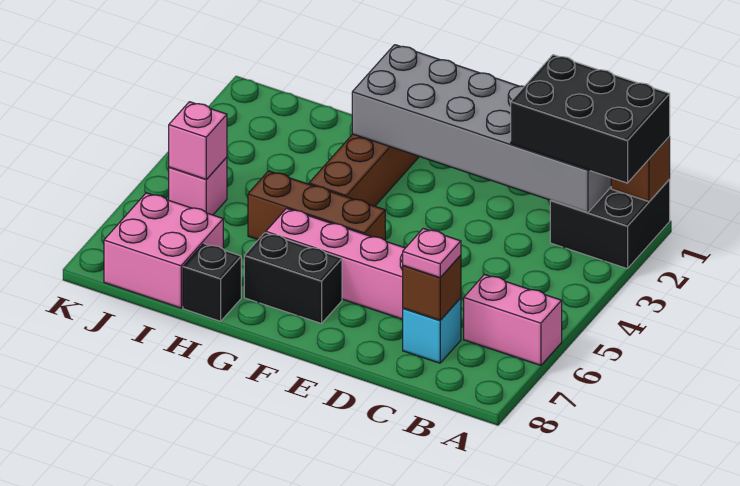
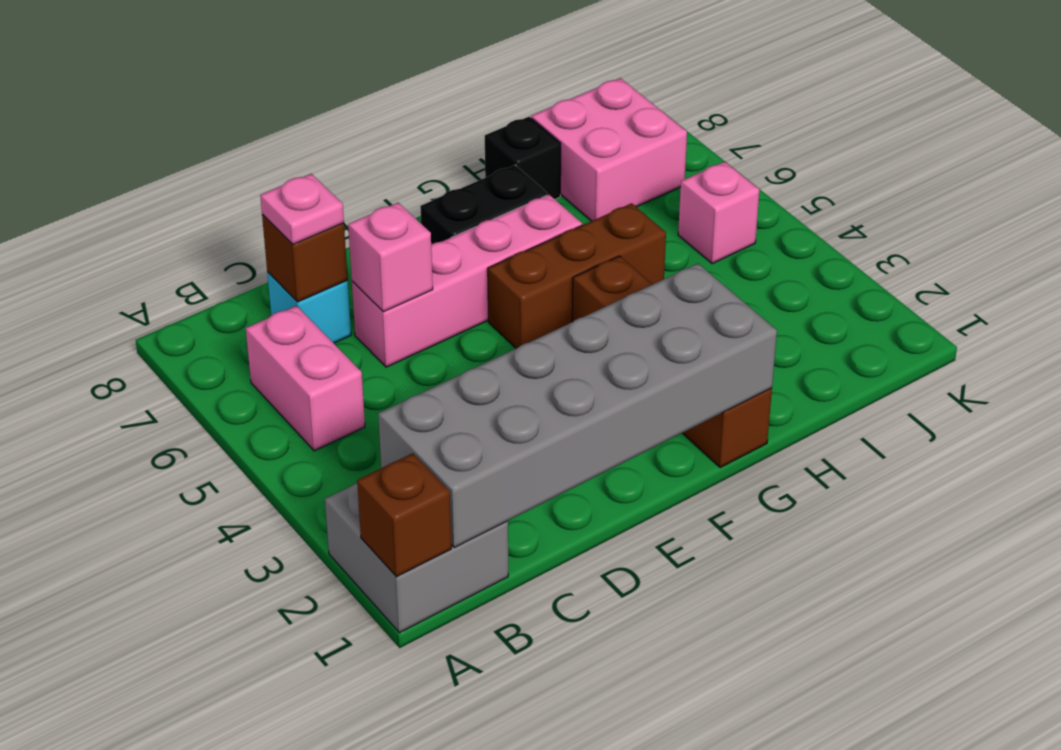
black brick A1:B2 level 1 -> grey brick A1:B2 level 1
black brick A1:C2 level 3 -> none
pink brick A6:B6 level 1 -> pink brick B5:B6 level 1
pink brick J5 level 2 -> pink brick D6 level 2

